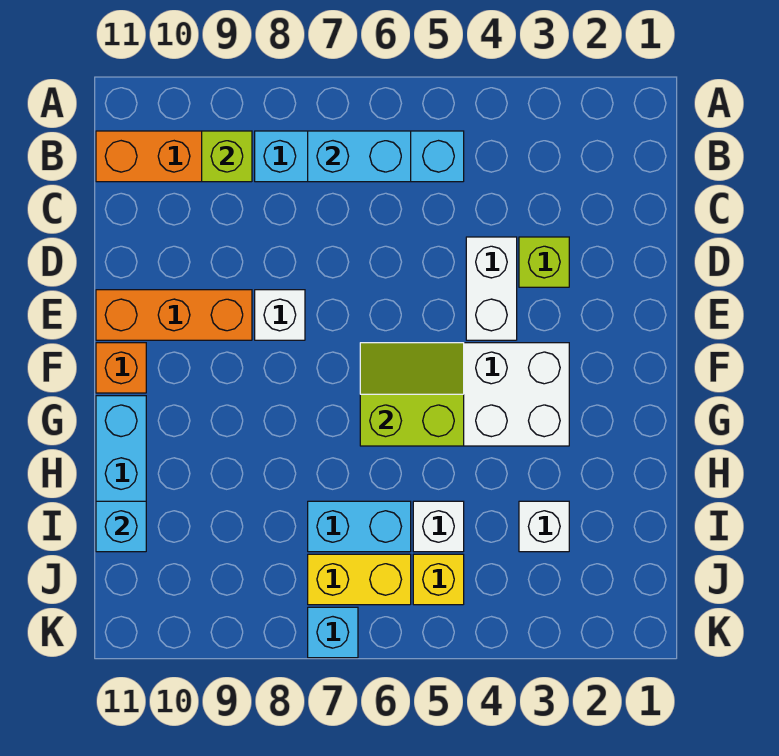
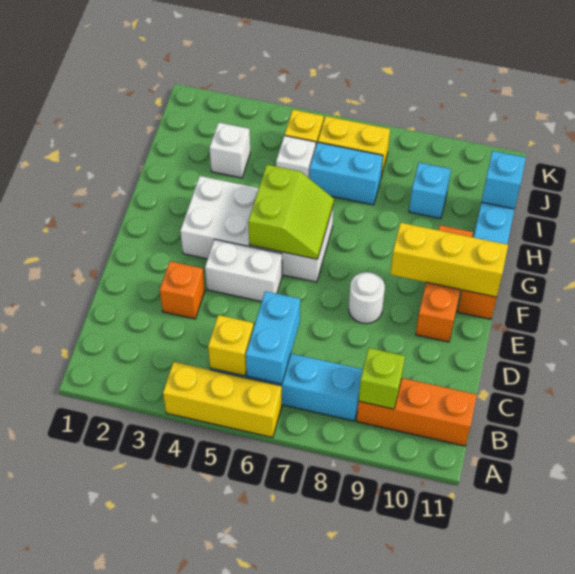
none -> yellow brick A4:A6 level 1
none -> yellow brick B5 level 2
cyan brick B6:B7 level 2 -> cyan brick B6:C6 level 2
lime brick D3 level 1 -> orange brick D3 level 1
white brick D4:E4 level 1 -> white brick E4:E5 level 1
white brick E8 level 1 -> white round brick E8 level 1
orange brick E9:E11 level 1 -> orange brick E10:G10 level 1
lime slope F5:G6 level 2 top G -> lime slope F5:G6 level 2 top 5
none -> yellow brick F9:F11 level 2
cyan brick K7 level 1 -> cyan brick I9 level 1

